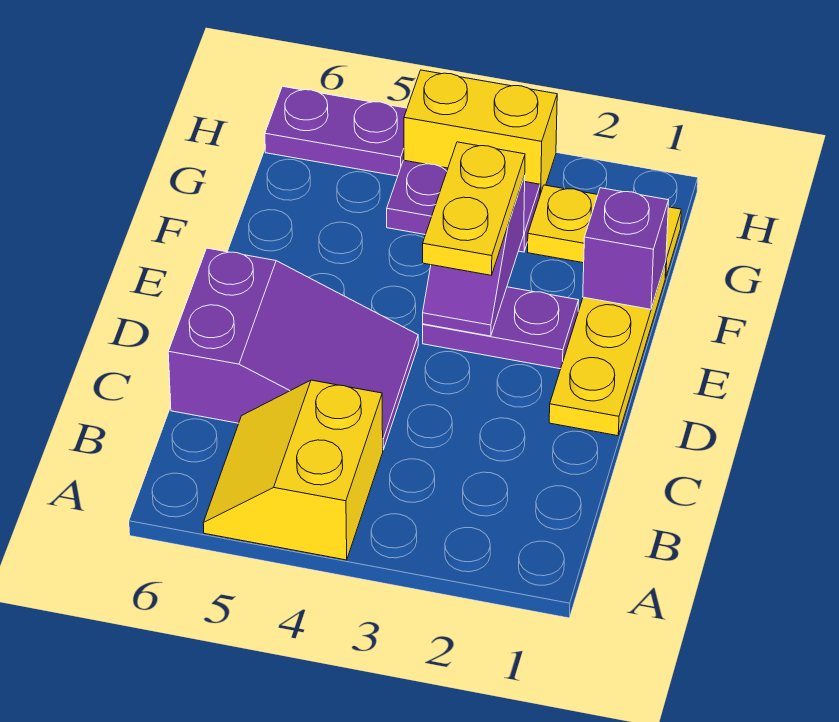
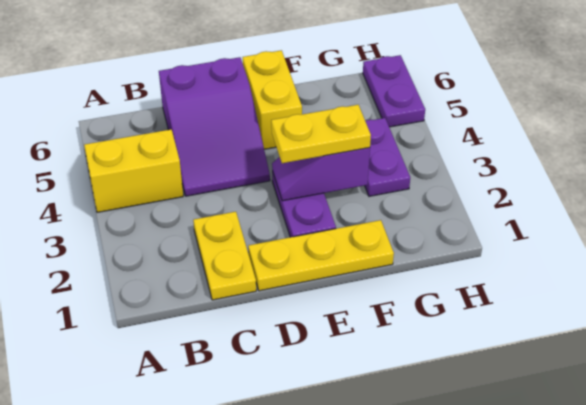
purple brick F1 level 2 -> none
yellow plate G1:G2 level 1 -> yellow plate C1:C2 level 1
yellow brick H3:H4 level 1 -> yellow brick E5:E6 level 1

